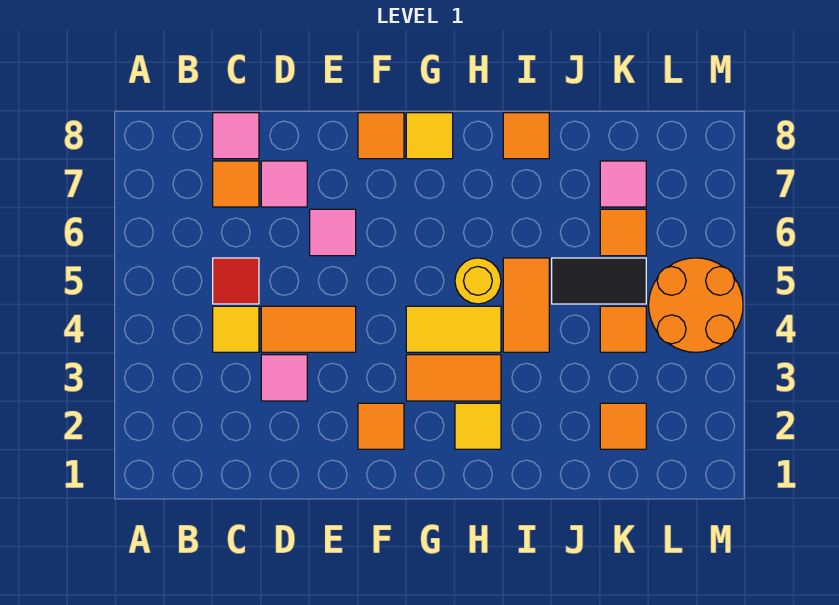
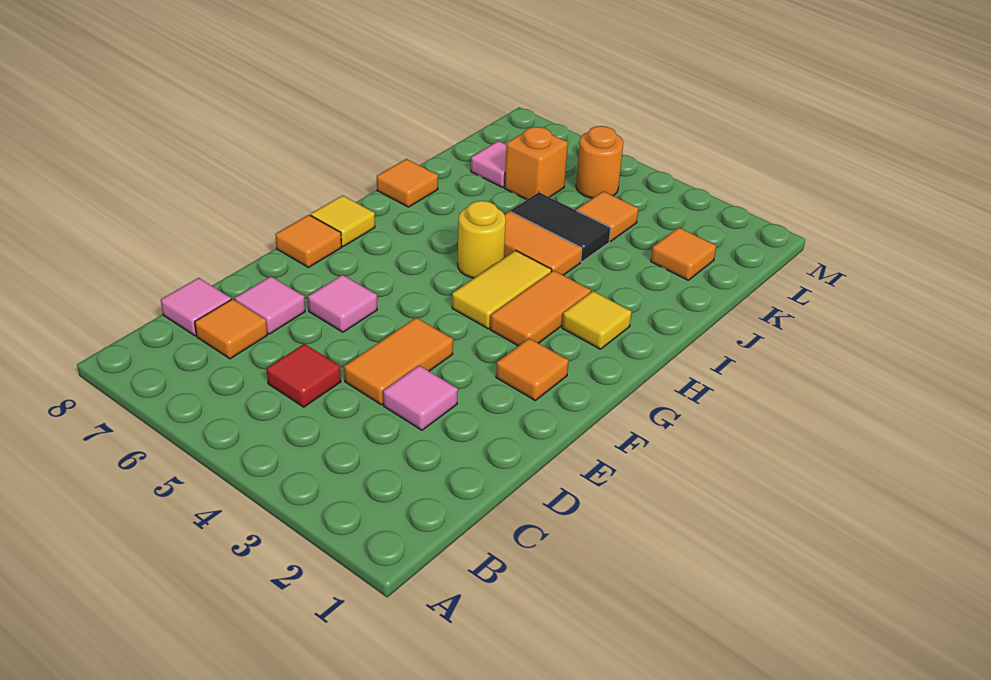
yellow tile C4 level 1 -> none
black tile J5:K5 level 1 -> black tile J4:J5 level 1
orange tile K6 level 1 -> orange brick K6 level 1
orange round brick L4:M5 level 1 -> orange round brick L5 level 1

